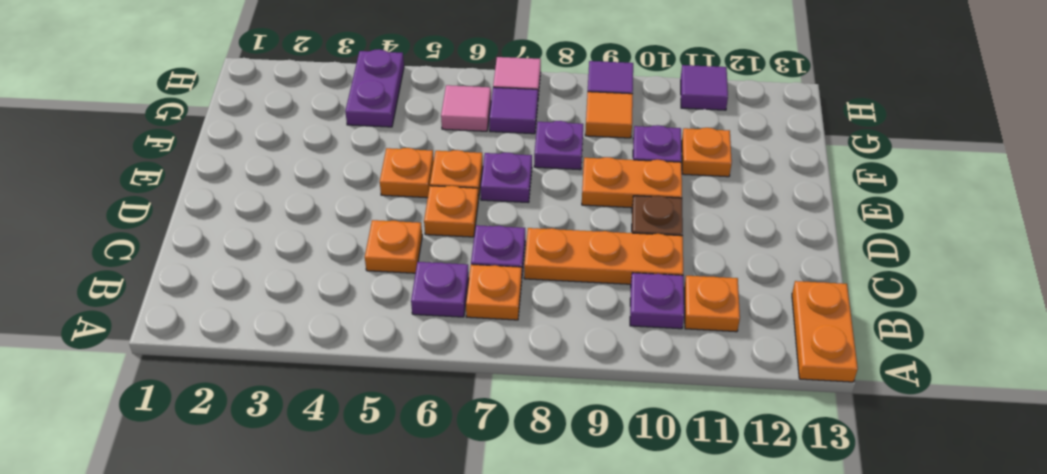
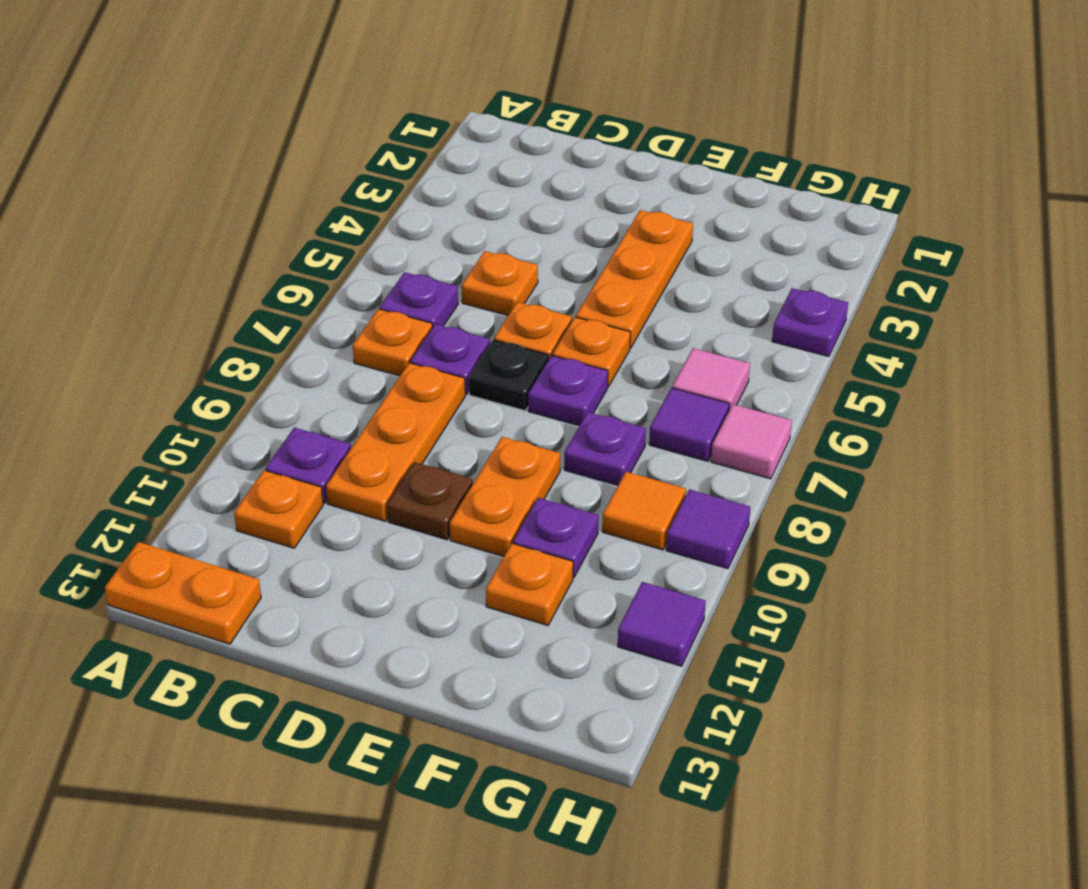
none -> black plate D7 level 1
orange plate E5 level 1 -> orange plate E3:E5 level 1
purple plate G4:H4 level 1 -> purple plate H4 level 1

